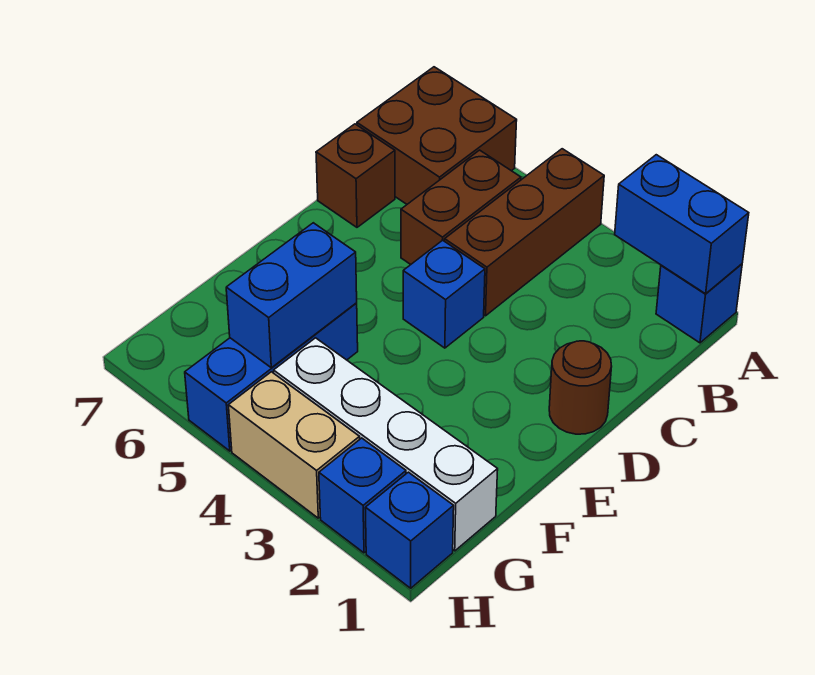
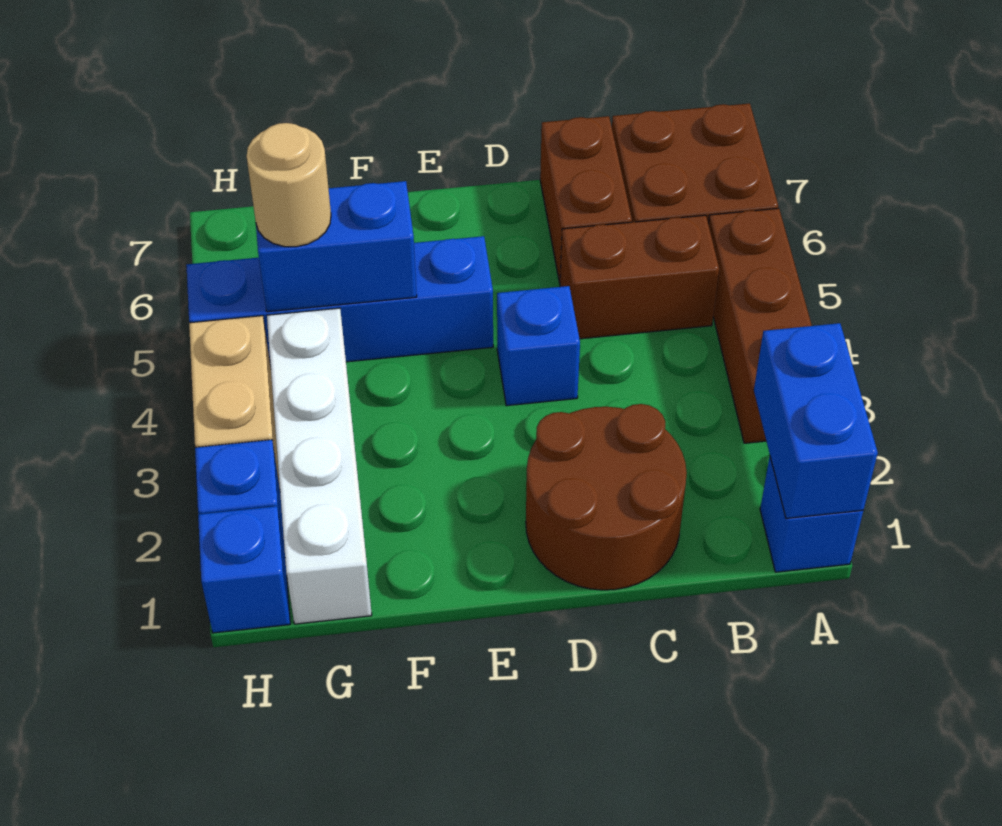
brown brick A4:C4 level 1 -> brown brick A3:A5 level 1
brown brick C7 level 1 -> brown brick C6:C7 level 1
brown round brick D1 level 1 -> brown round brick C1:D2 level 1
blue brick F5:H5 level 1 -> blue brick E5:H5 level 1
none -> tan round brick G5 level 3

